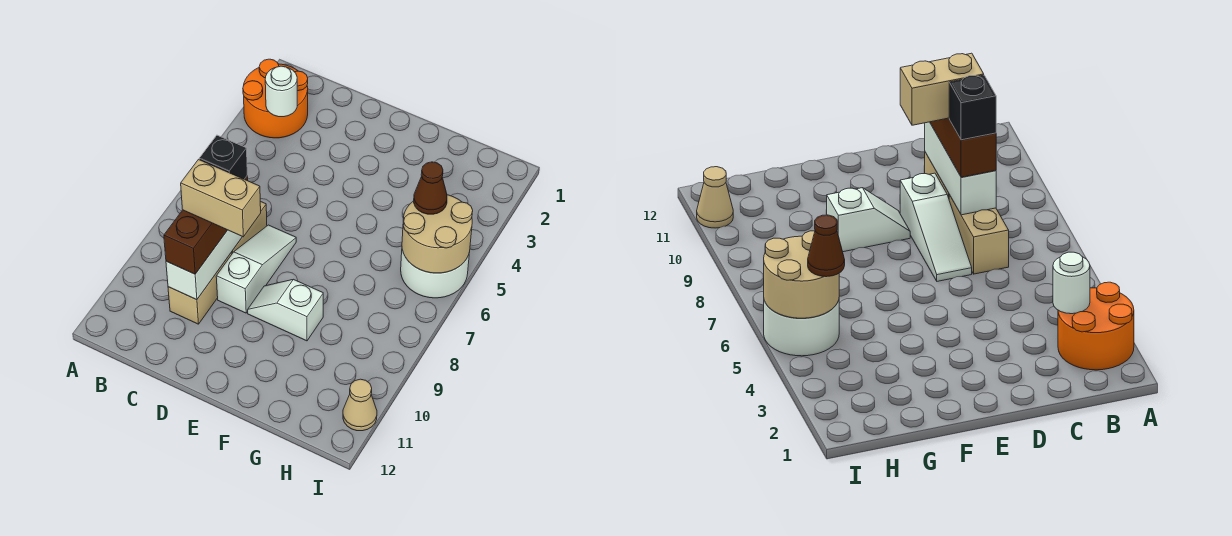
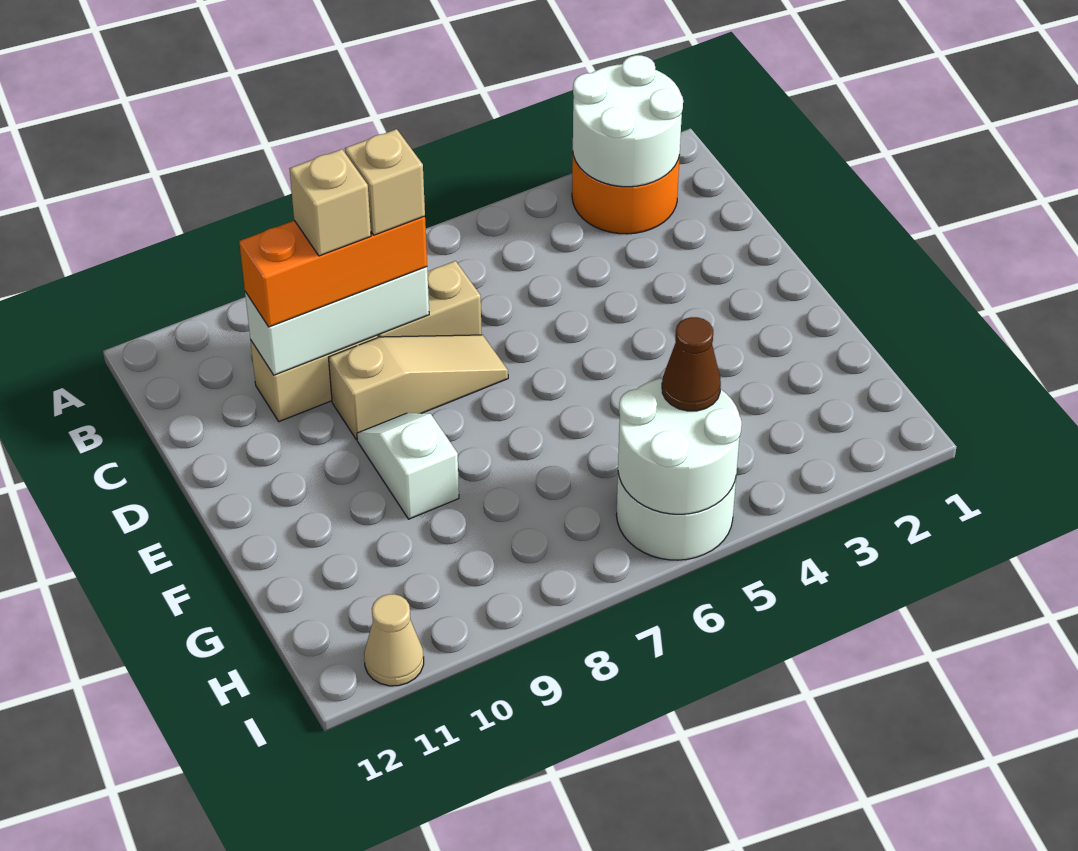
white round brick B3 level 2 -> white round brick A2:B3 level 2
brown brick C8:C10 level 3 -> orange brick C8:C10 level 3
black brick C8 level 4 -> tan brick C8 level 4
tan brick C9:D9 level 4 -> tan brick C9 level 4
white slope D7:D9 level 1 top 9 -> tan slope D7:D9 level 1 top 9
tan round brick H5:I6 level 2 -> white round brick H5:I6 level 2

